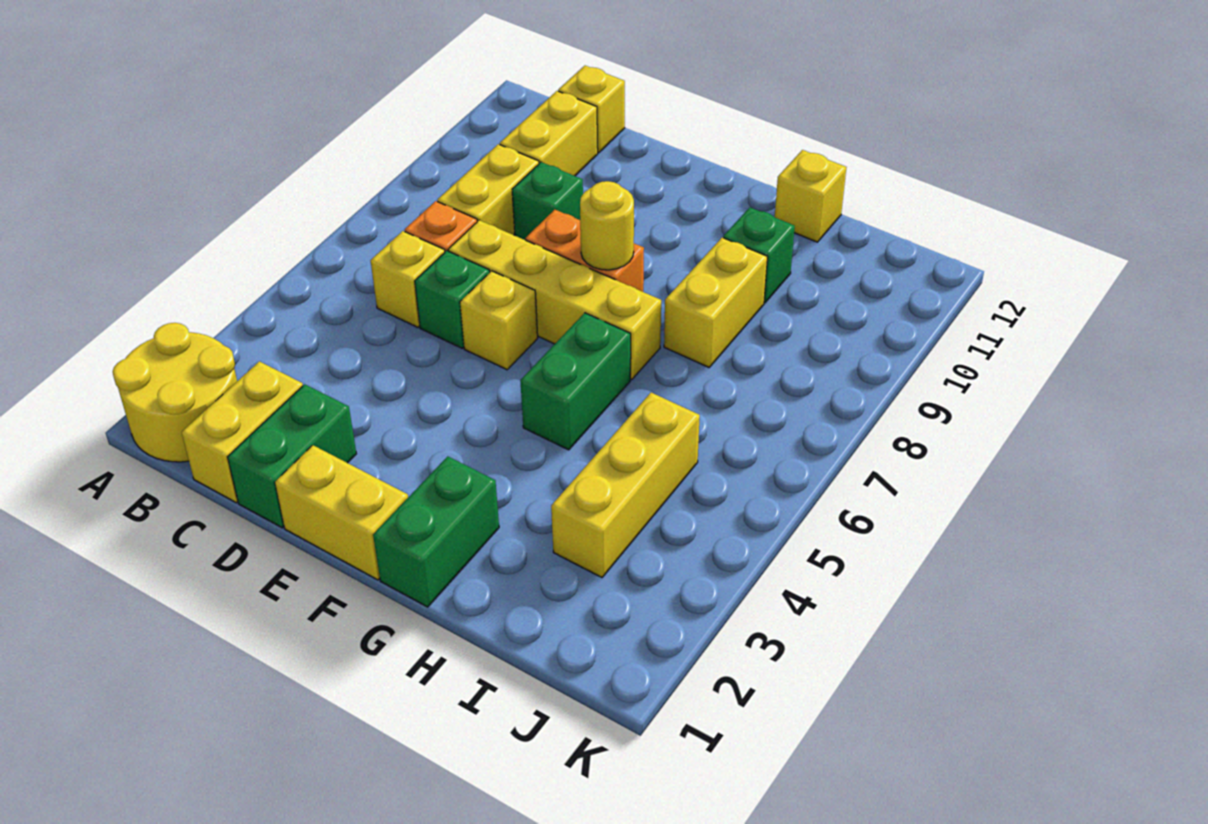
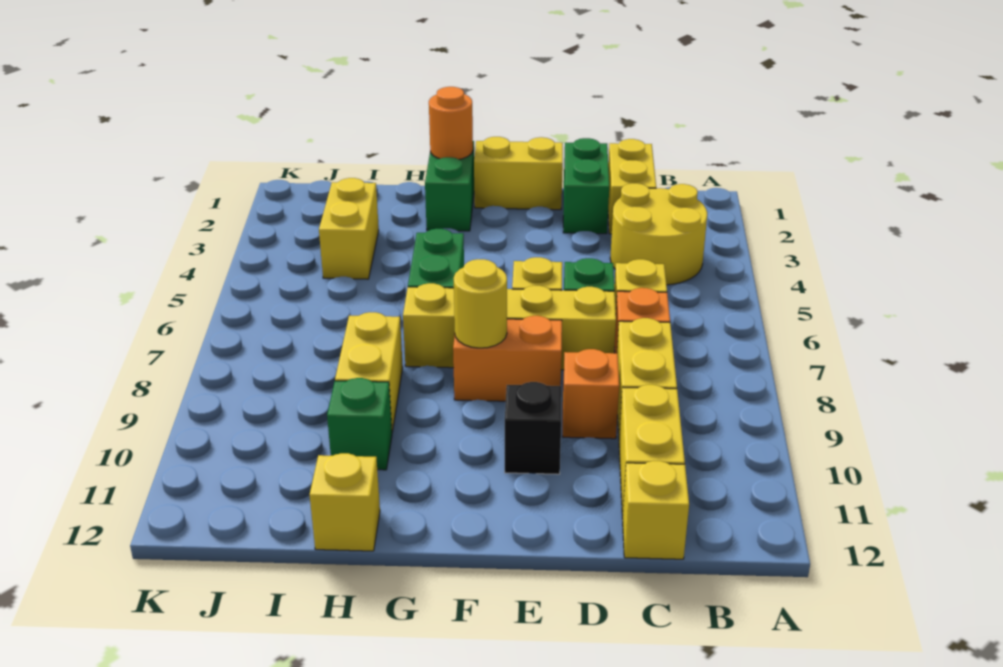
yellow round brick A1:B2 level 1 -> yellow round brick B3:C4 level 1
green brick D9 level 1 -> orange brick D9 level 1
none -> black brick E10 level 1
none -> orange round brick G1 level 2
yellow brick I3:I5 level 1 -> yellow brick I3:I4 level 1

